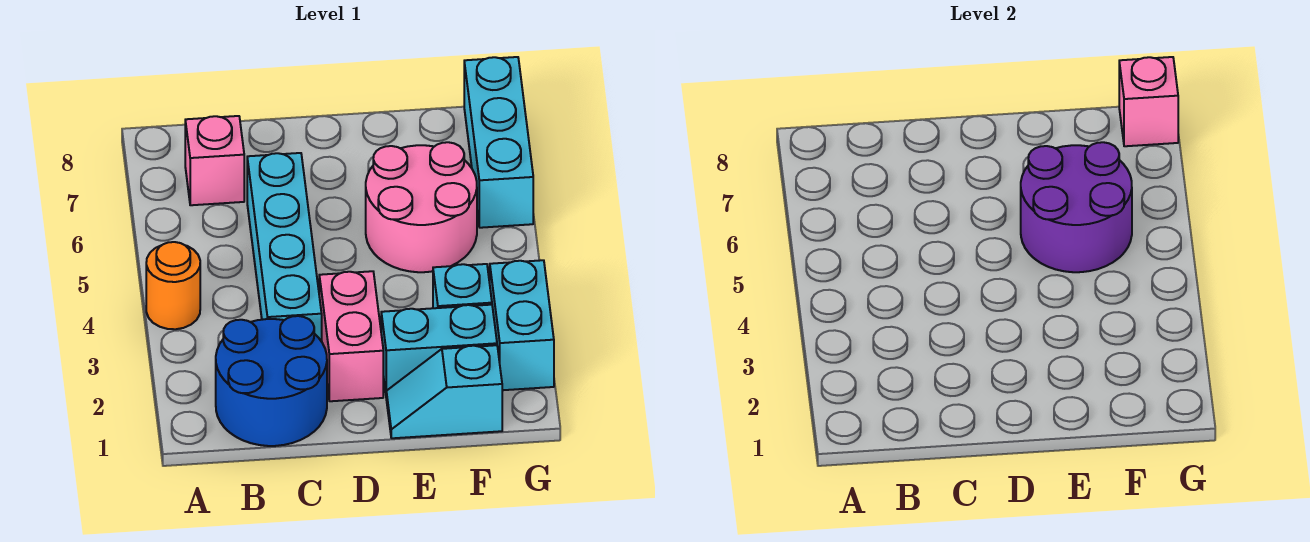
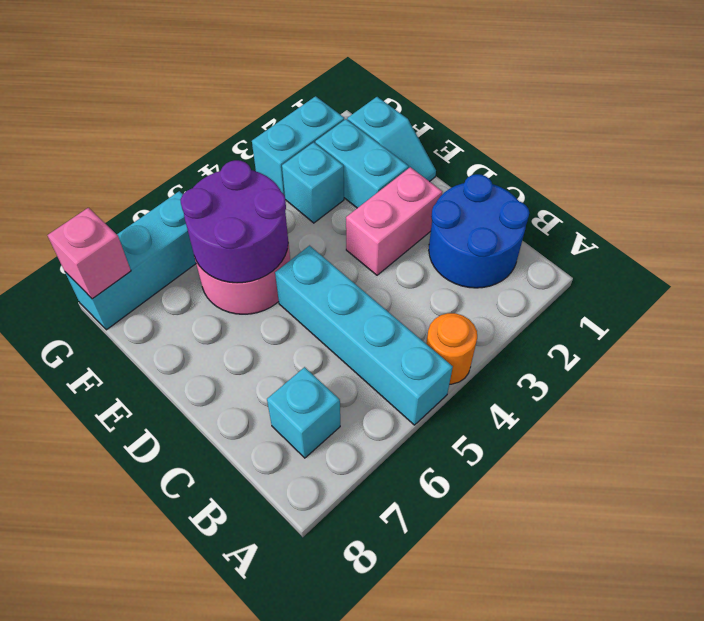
pink brick B7 level 1 -> cyan brick B7 level 1
cyan brick C3:C6 level 1 -> cyan brick A5:D5 level 1

